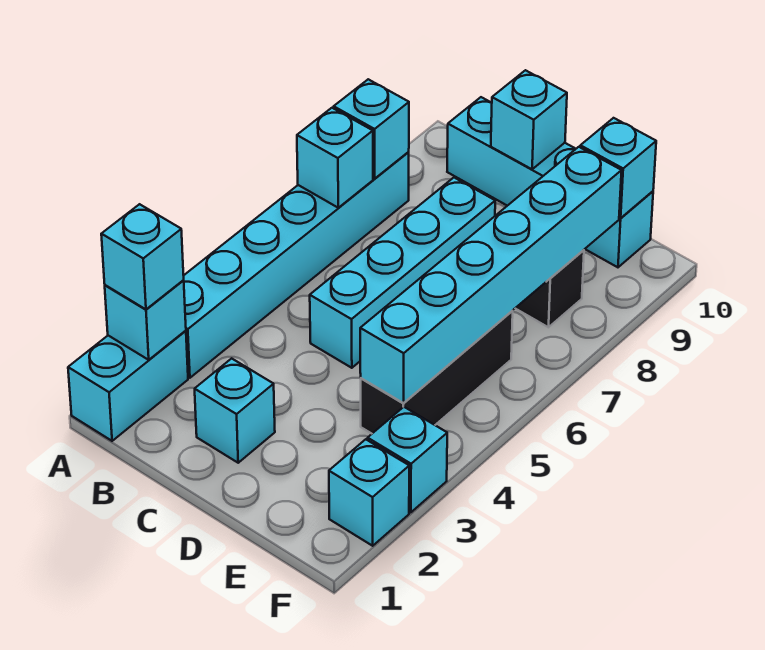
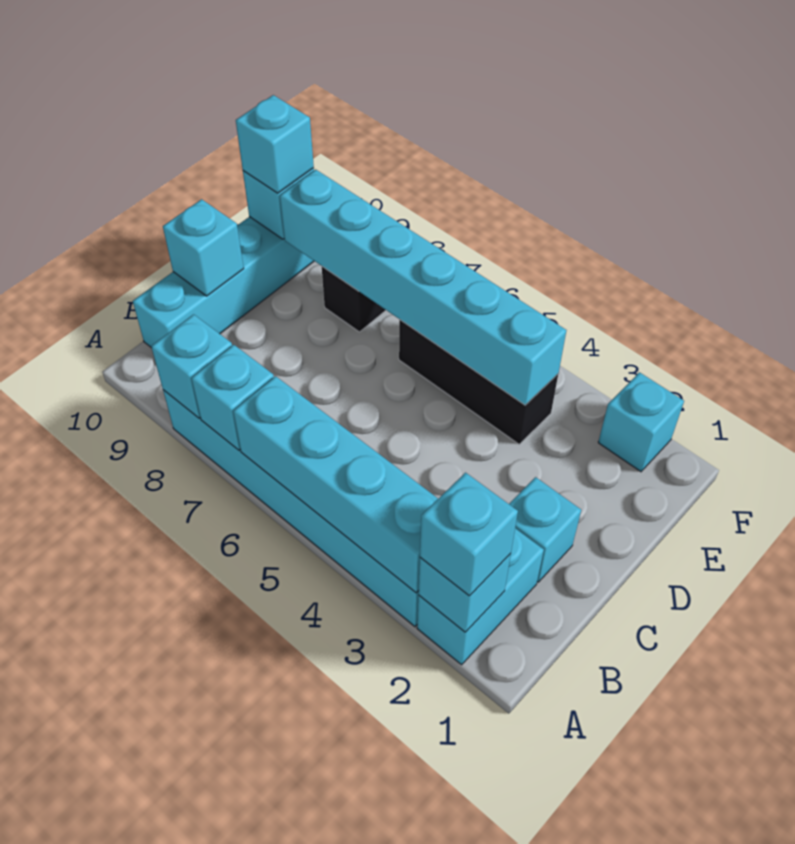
cyan brick A1:A2 level 1 -> cyan brick A2:B2 level 1
cyan brick C5:C8 level 1 -> cyan brick A3:A6 level 2
cyan brick F3 level 1 -> cyan brick E10 level 3

